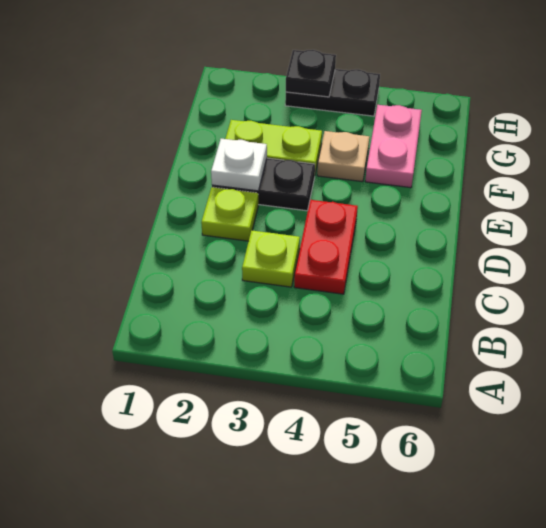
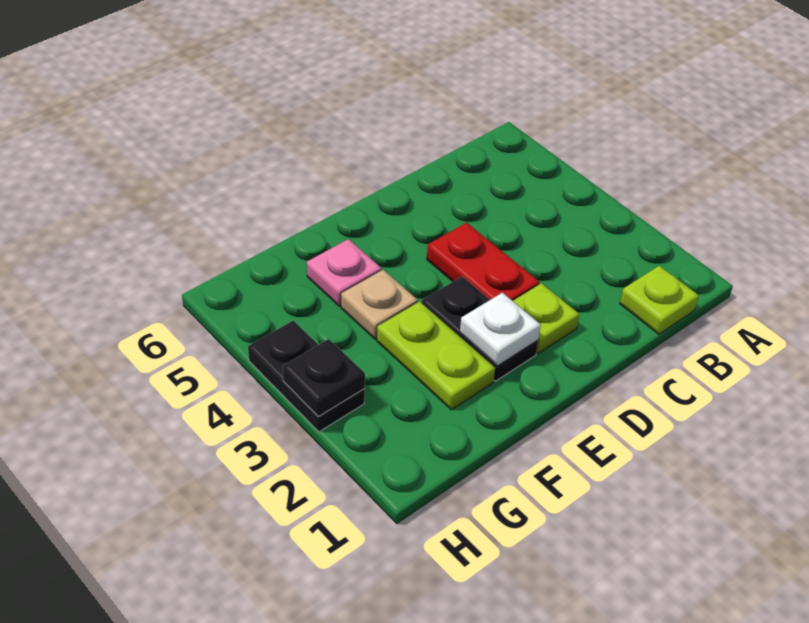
lime plate C3 level 1 -> lime plate B1 level 1
red plate C4:D4 level 1 -> red plate D3:D4 level 1
pink plate F5:G5 level 1 -> pink plate F5 level 1

